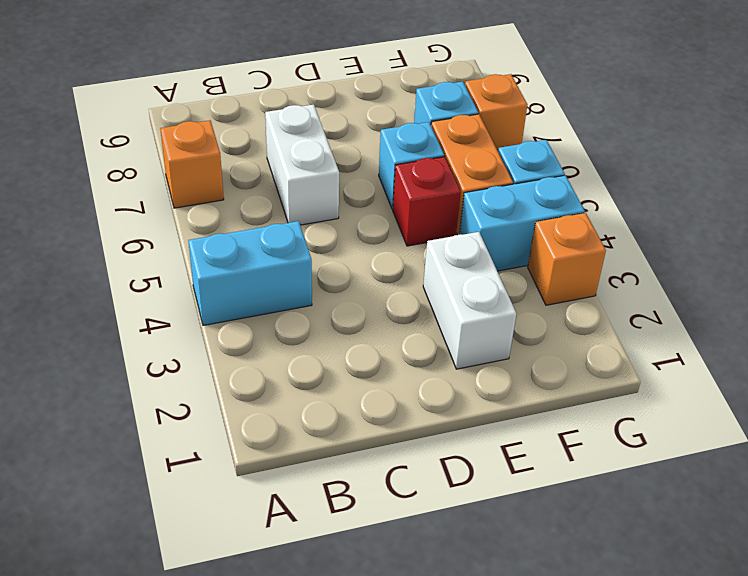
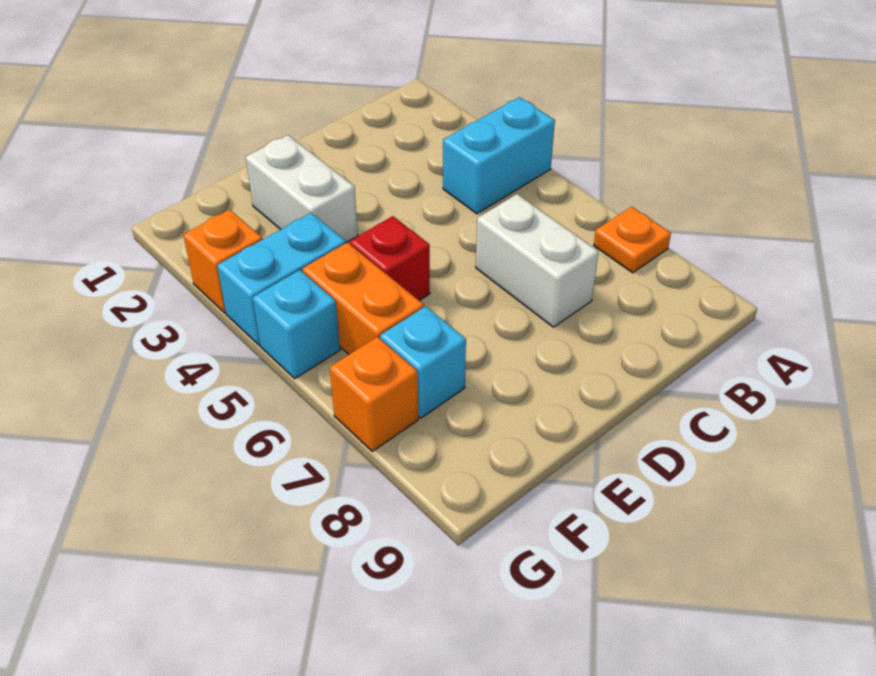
orange brick A7 level 1 -> orange plate A7 level 1
cyan brick E6 level 1 -> none

